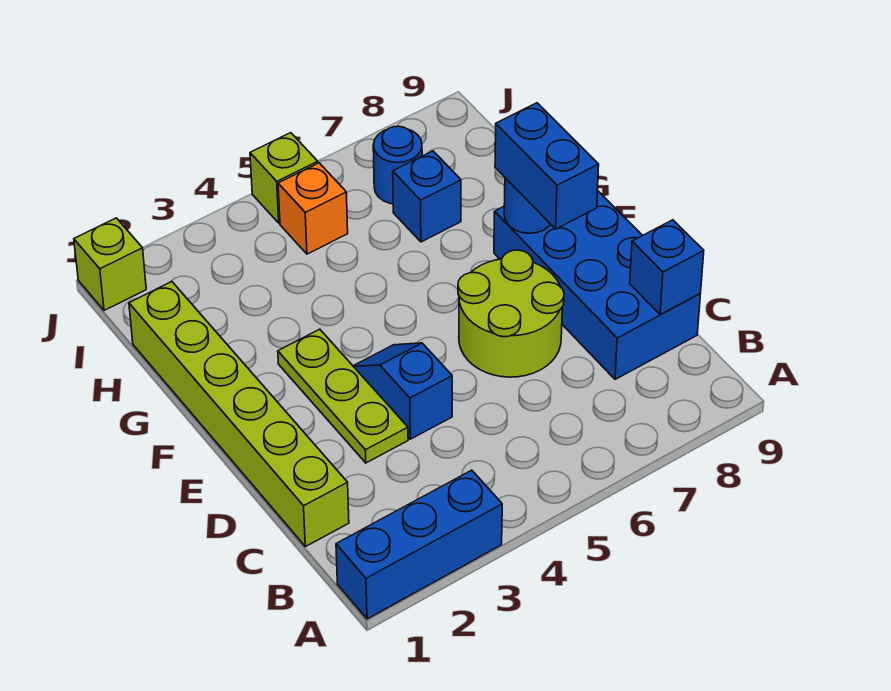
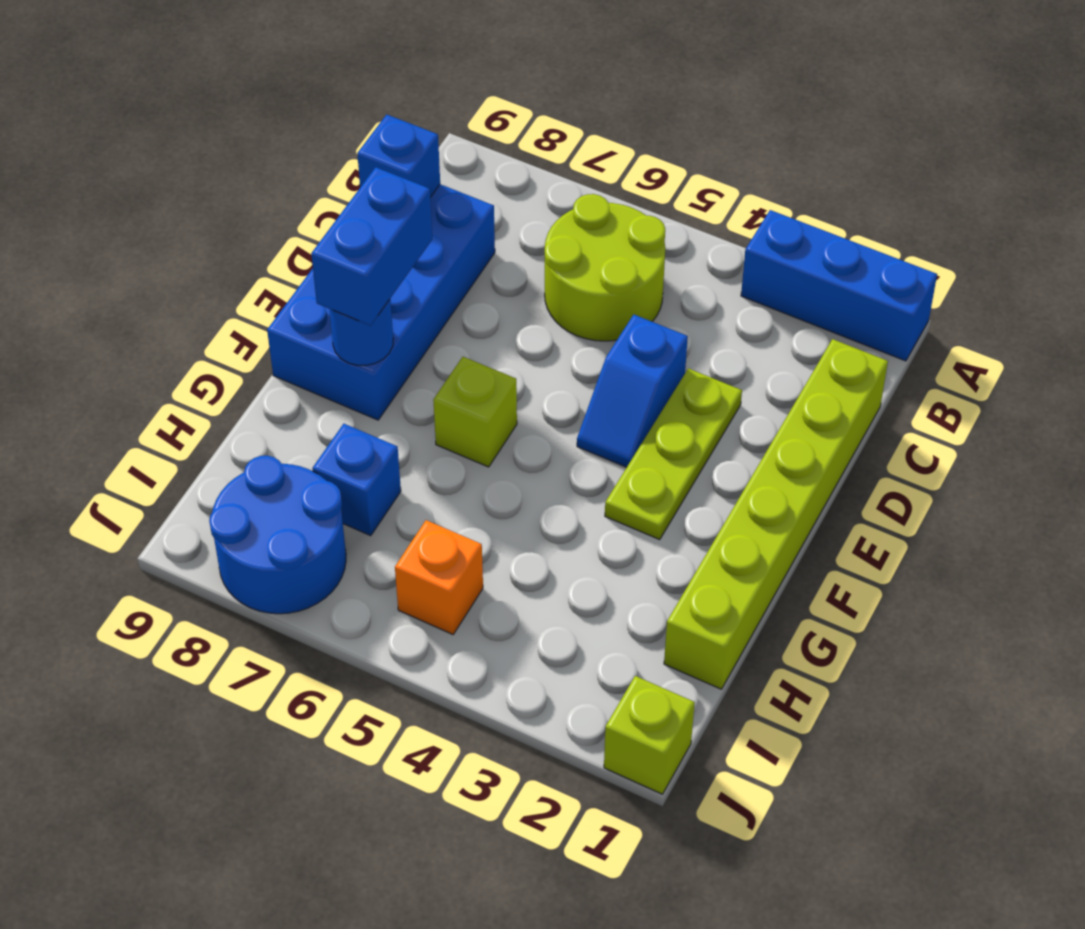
lime round brick D6:E7 level 1 -> lime round brick B5:C6 level 1
blue round brick I7 level 1 -> blue round brick I7:J8 level 1
lime brick J5 level 1 -> lime brick F6 level 1

